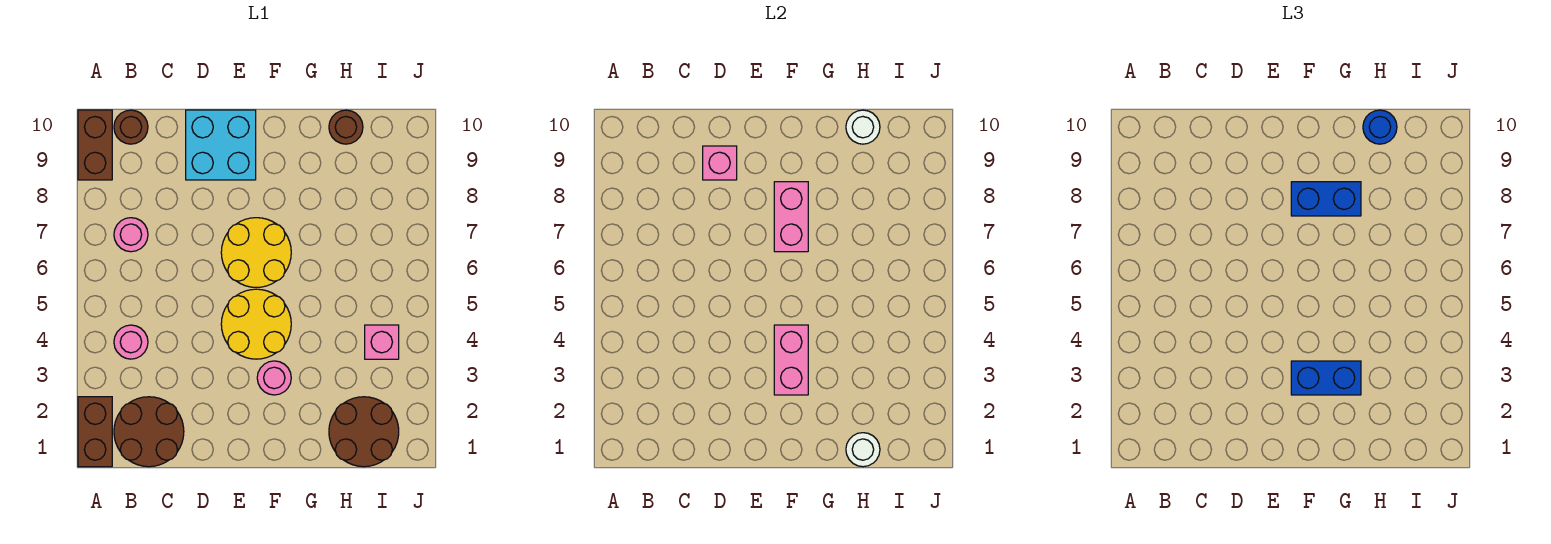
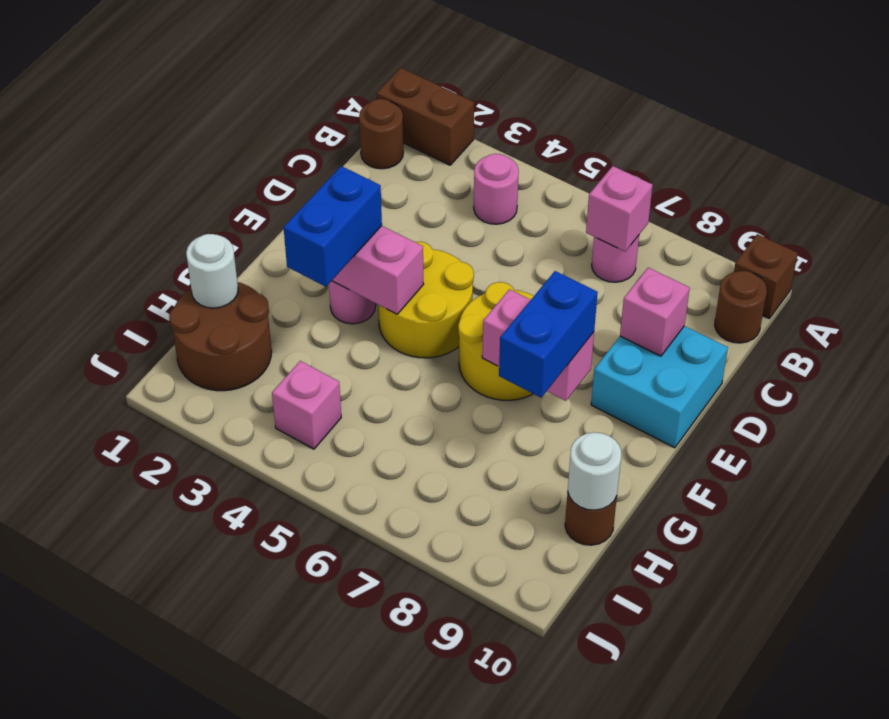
brown brick A9:A10 level 1 -> brown brick A10 level 1
brown round brick B1:C2 level 1 -> brown round brick B1 level 1
none -> pink brick B7 level 2
blue round brick H10 level 3 -> none

